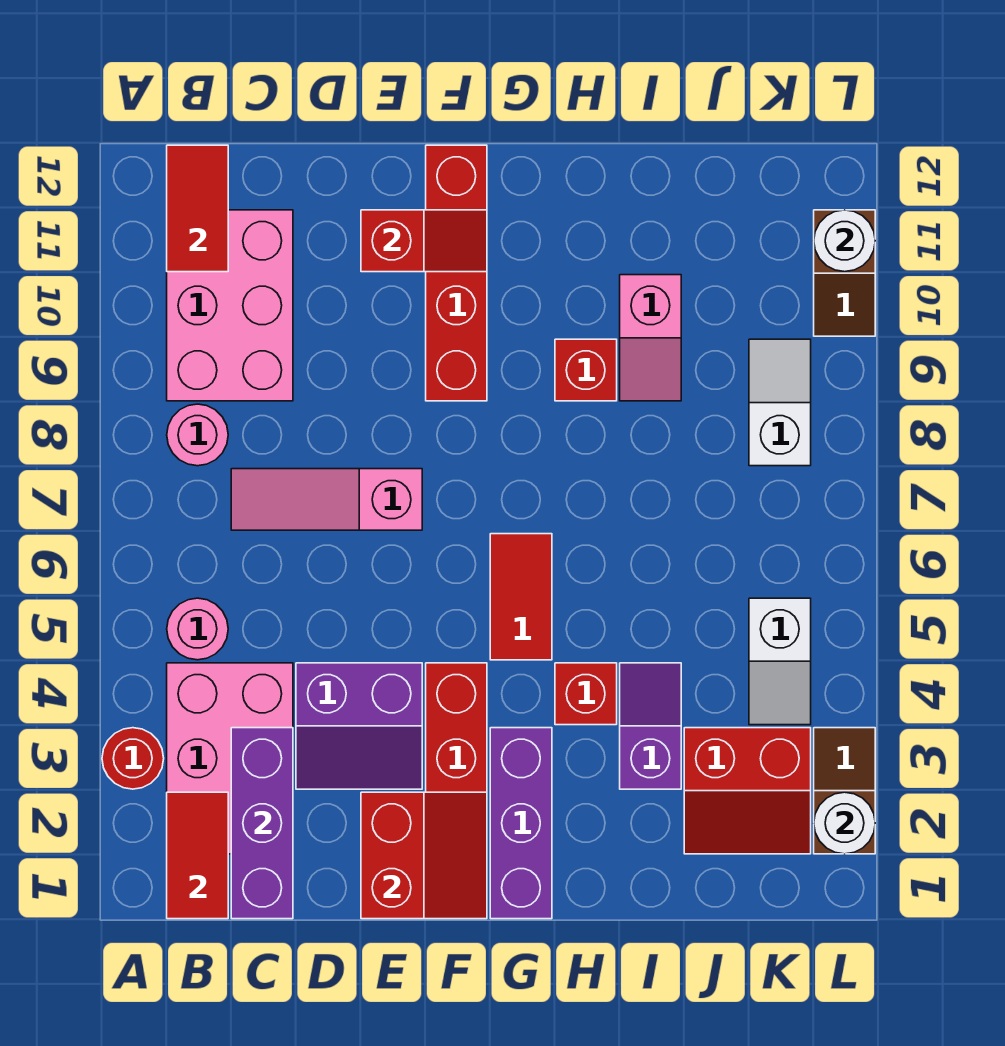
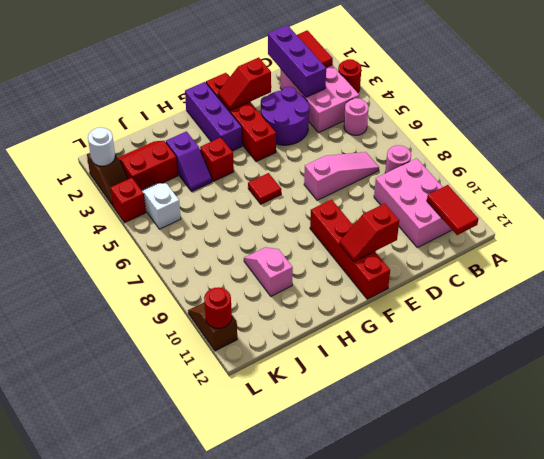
purple slope D3:E4 level 1 top 4 -> purple round brick D3:E4 level 1
red slope E1:F2 level 2 top E -> red slope E2:F2 level 2 top E
red tile G5:G6 level 1 -> red tile G6 level 1
red brick H9 level 1 -> red brick L4 level 1
white slope K8:K9 level 1 top 8 -> none
white round brick L11 level 2 -> red round brick L11 level 2

